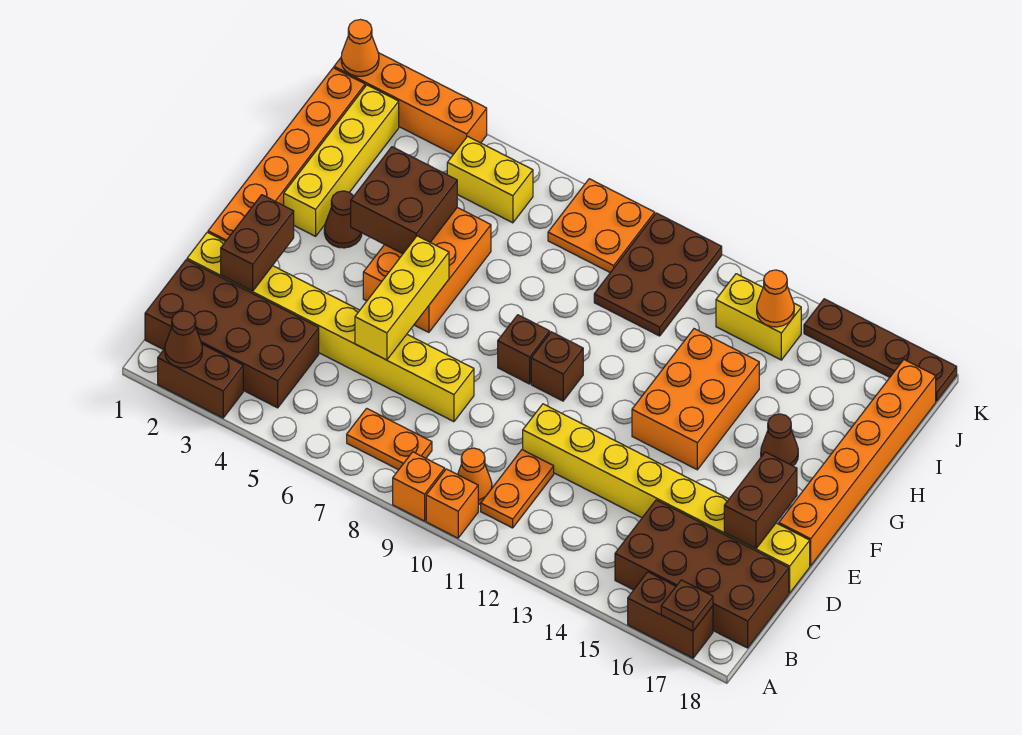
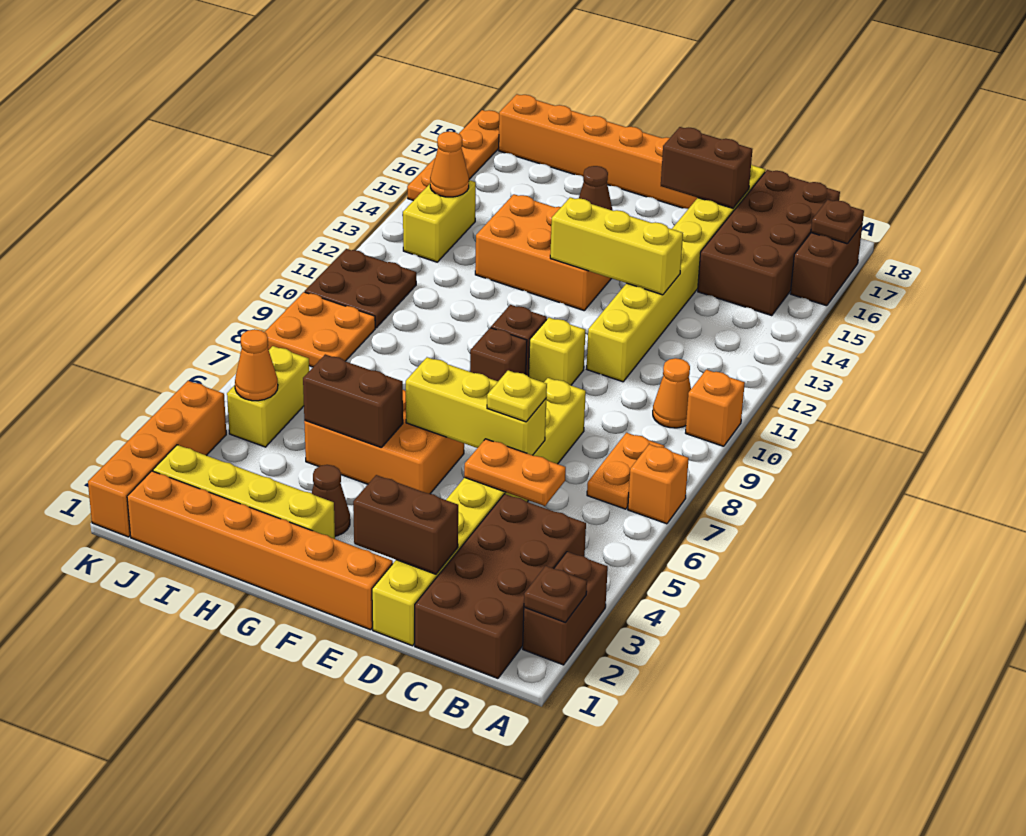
brown cone A2 level 2 -> brown plate A2 level 2
orange brick A9 level 1 -> orange brick A7 level 1
orange plate B11:C11 level 1 -> orange plate C5:D5 level 2
none -> yellow plate D6 level 3
none -> yellow brick D13:F13 level 2
none -> yellow brick E10 level 1
brown brick G4:H5 level 2 -> brown brick G5:H5 level 2
brown plate I10:K11 level 1 -> brown plate J10:K11 level 1
orange cone K1 level 2 -> orange cone J5 level 2
brown plate K15:K18 level 1 -> orange plate K15:K18 level 1

